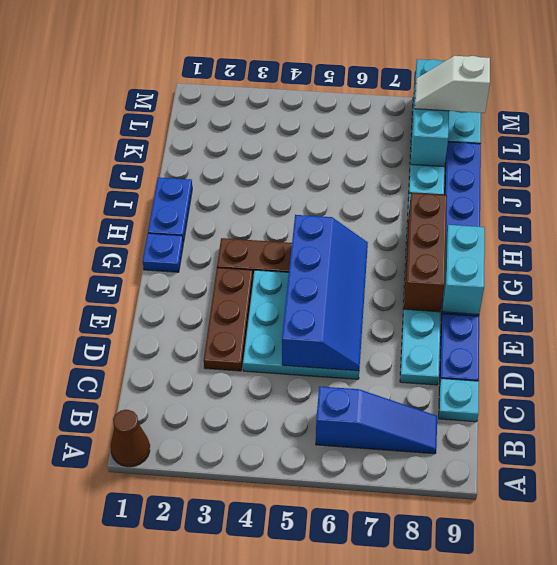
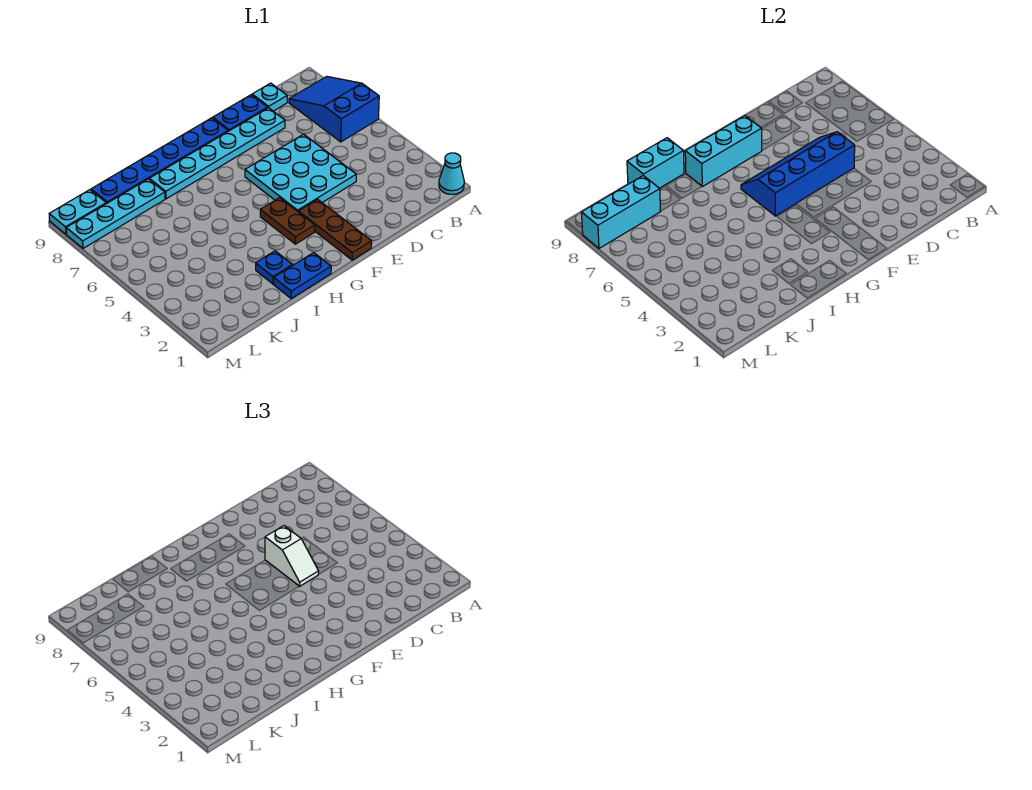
brown cone A1 level 1 -> cyan cone A1 level 1
blue slope B6:B8 level 1 top 6 -> blue slope A6:B8 level 1 top 6
brown plate D3:F3 level 1 -> brown plate F1:F3 level 1
brown brick F8:H8 level 2 -> cyan brick F8:H8 level 2
cyan brick F9:G9 level 2 -> cyan brick I9:J9 level 2
blue plate G1 level 1 -> blue plate I2 level 1
white slope L8:L9 level 3 top 9 -> white slope E5:E6 level 3 top 6

